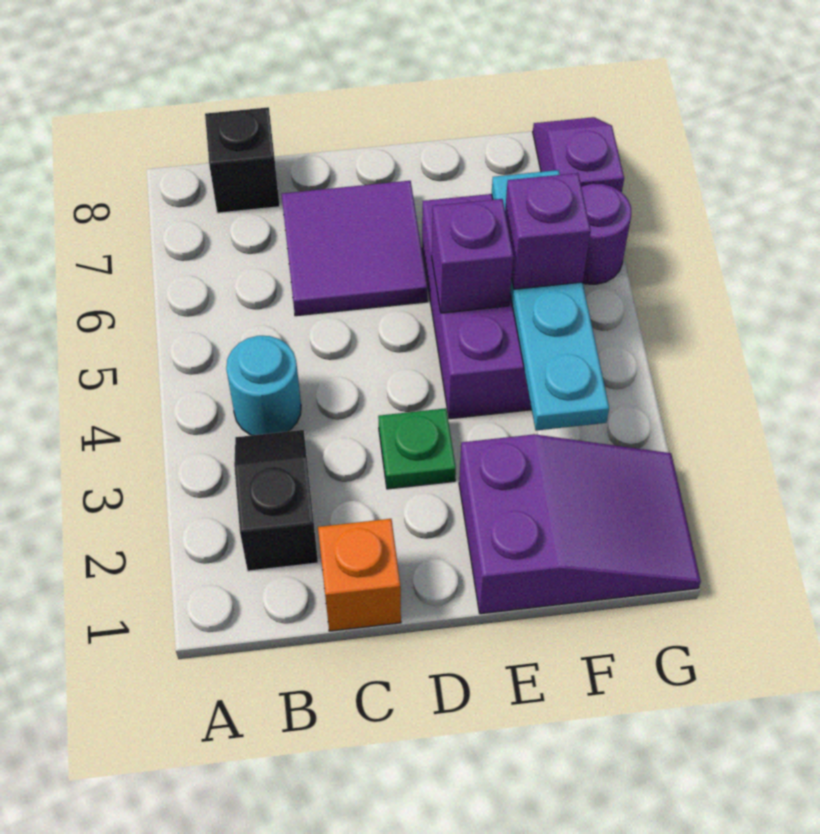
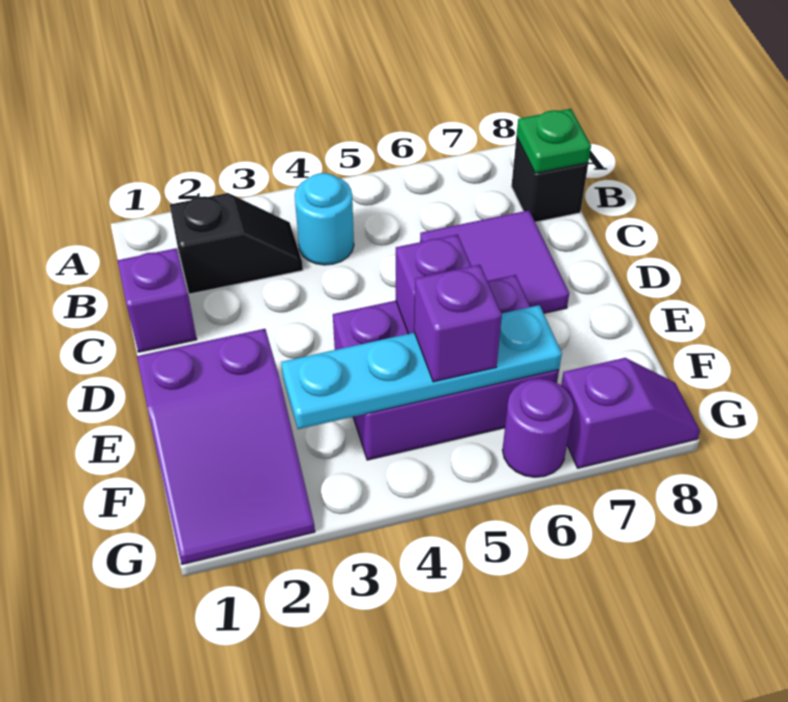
orange brick C1 level 1 -> purple brick C1 level 1
green plate D3 level 1 -> green plate B8 level 2

